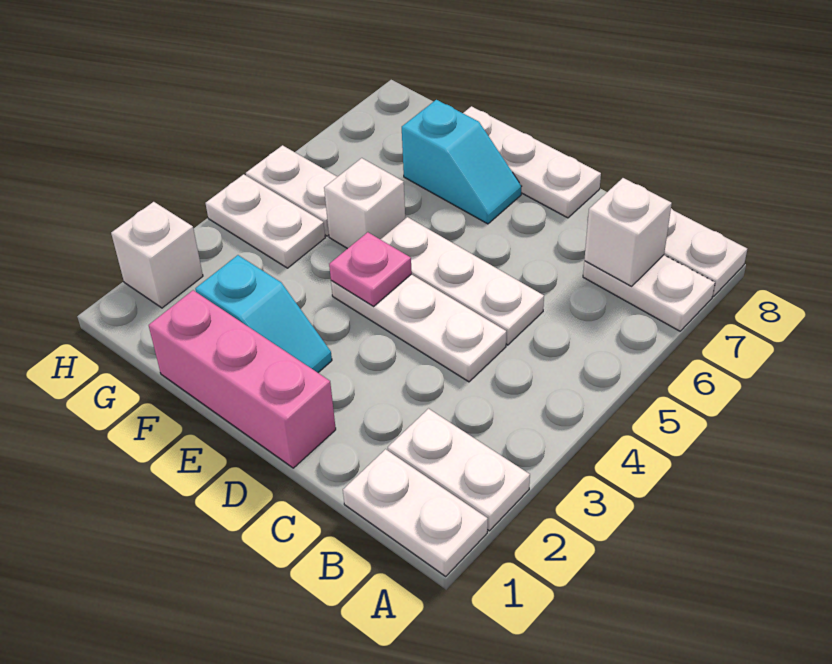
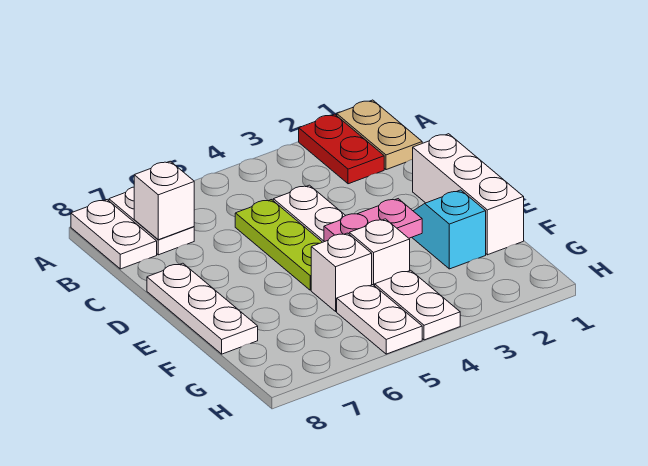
white plate A1:B1 level 1 -> tan plate A1:B1 level 1
white plate A2:B2 level 1 -> red plate A2:B2 level 1
white plate C5:E5 level 1 -> lime plate C5:E5 level 1
pink brick D1:F1 level 1 -> white brick D1:F1 level 1
pink plate E4 level 2 -> pink plate E3:E4 level 2
cyan slope E7:F7 level 1 top F -> none
white brick H2 level 1 -> white brick F4 level 1

